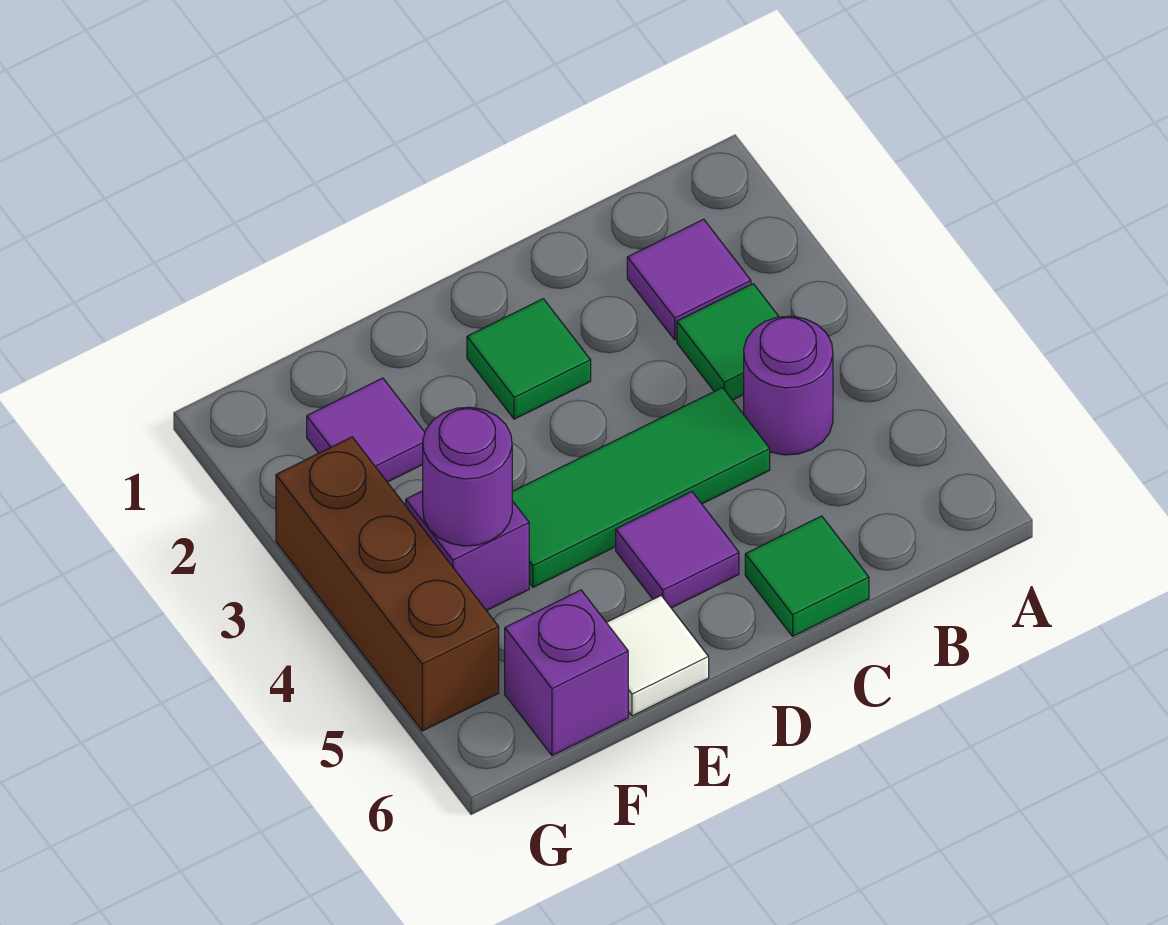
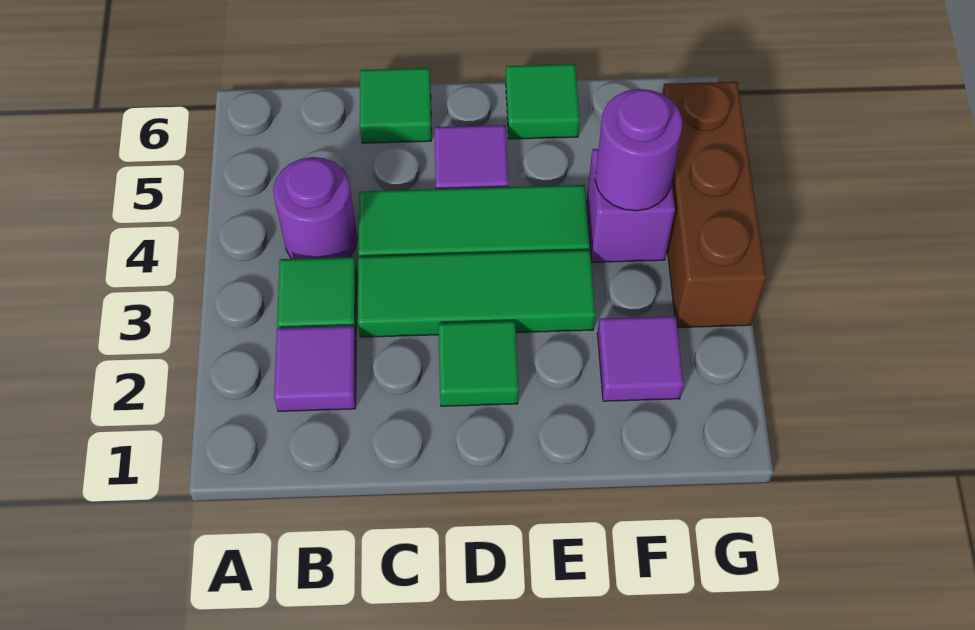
none -> green tile C3:E3 level 1
white tile E6 level 1 -> green tile E6 level 1
purple brick F6 level 1 -> none

